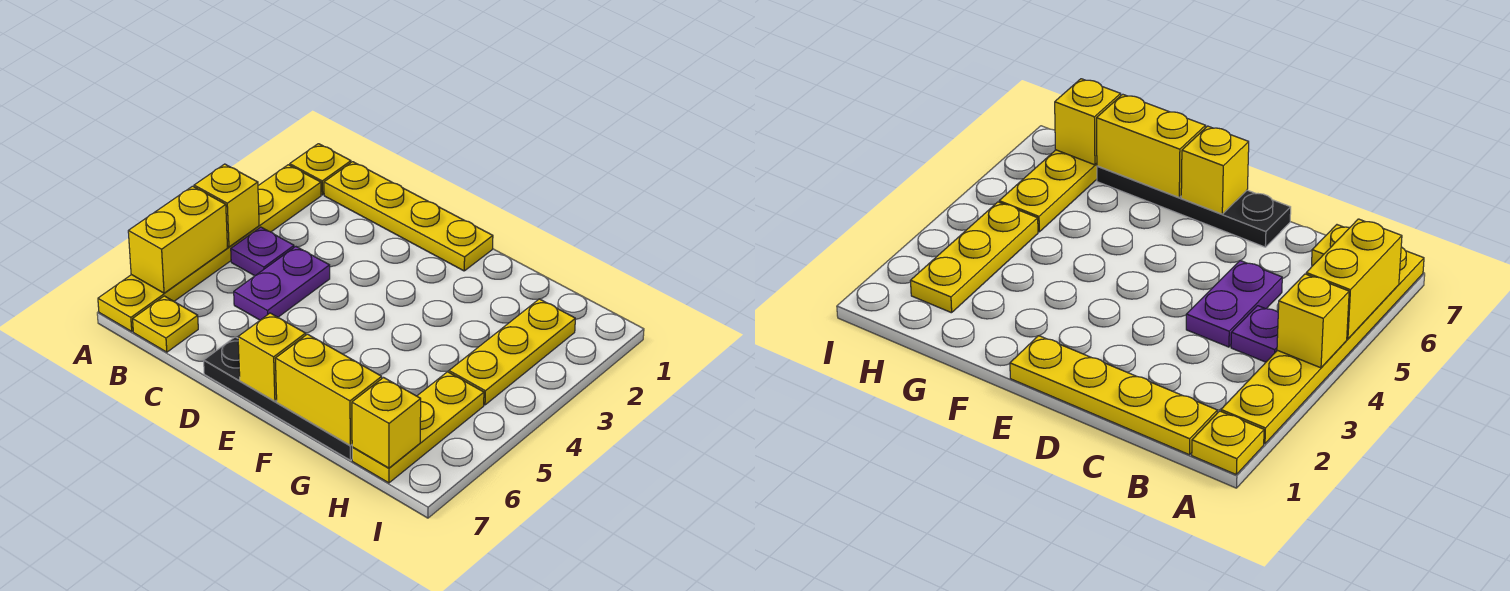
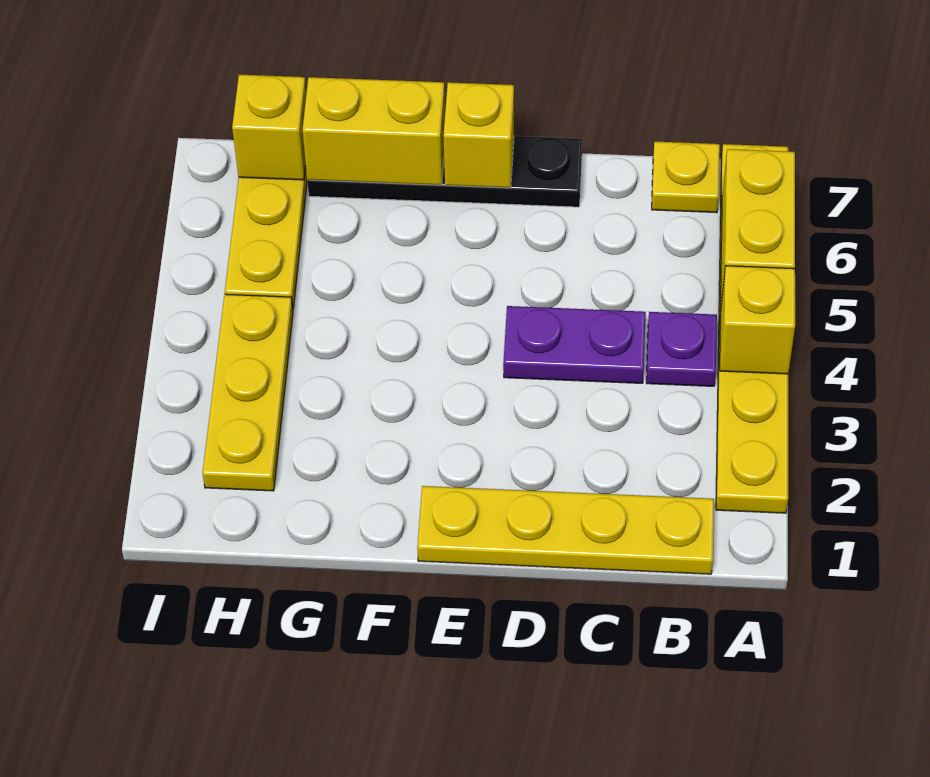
yellow plate A1 level 1 -> none
purple plate C4:C5 level 1 -> purple plate C4:D4 level 1

